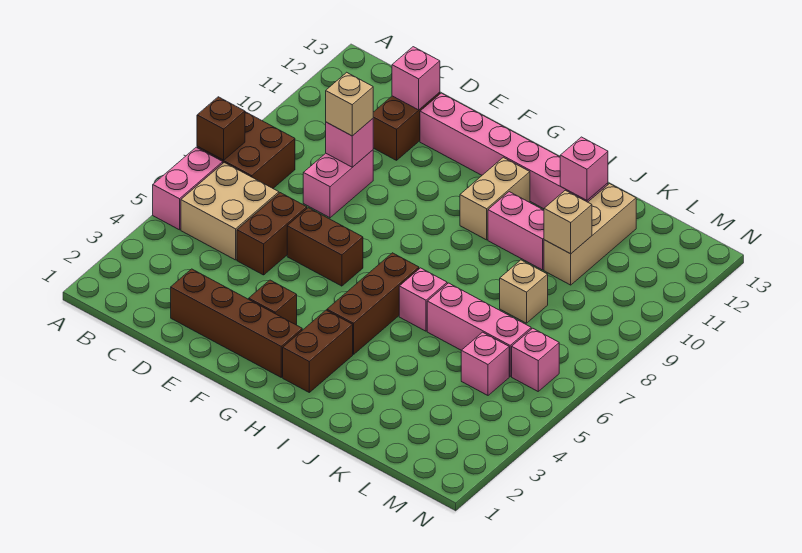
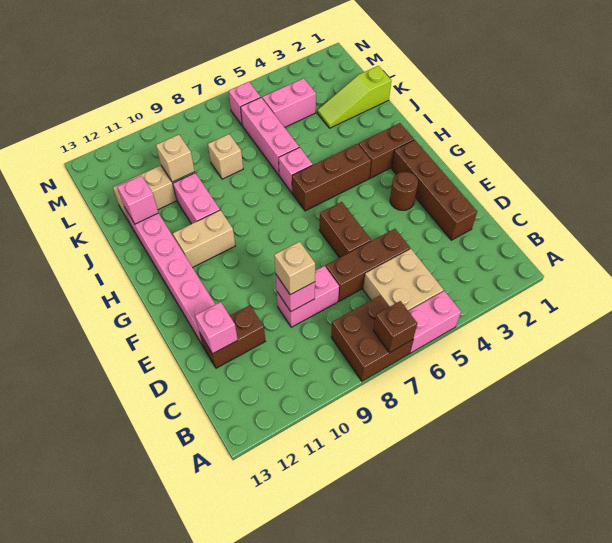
brown brick D5:D6 level 1 -> brown brick D5:D7 level 1
brown brick F3 level 1 -> brown round brick F3 level 1
none -> lime slope K1:K3 level 1 top 1
pink brick L5 level 1 -> pink brick L4:L5 level 1

